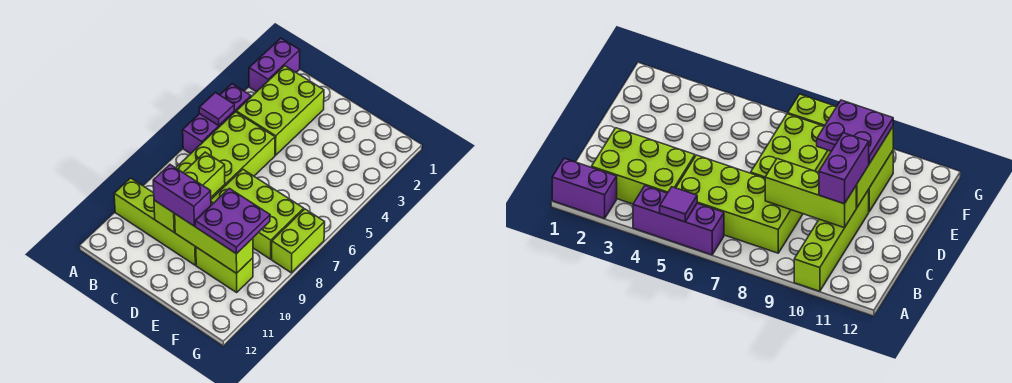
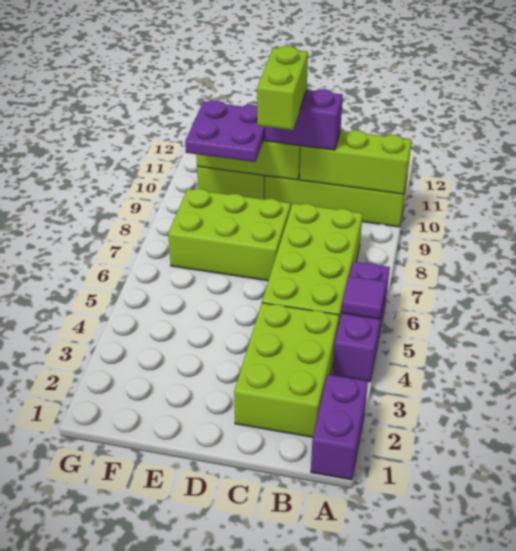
lime brick C8:C10 level 2 -> lime brick A10:C10 level 2
lime brick G7:G8 level 1 -> lime brick D9:D10 level 4

